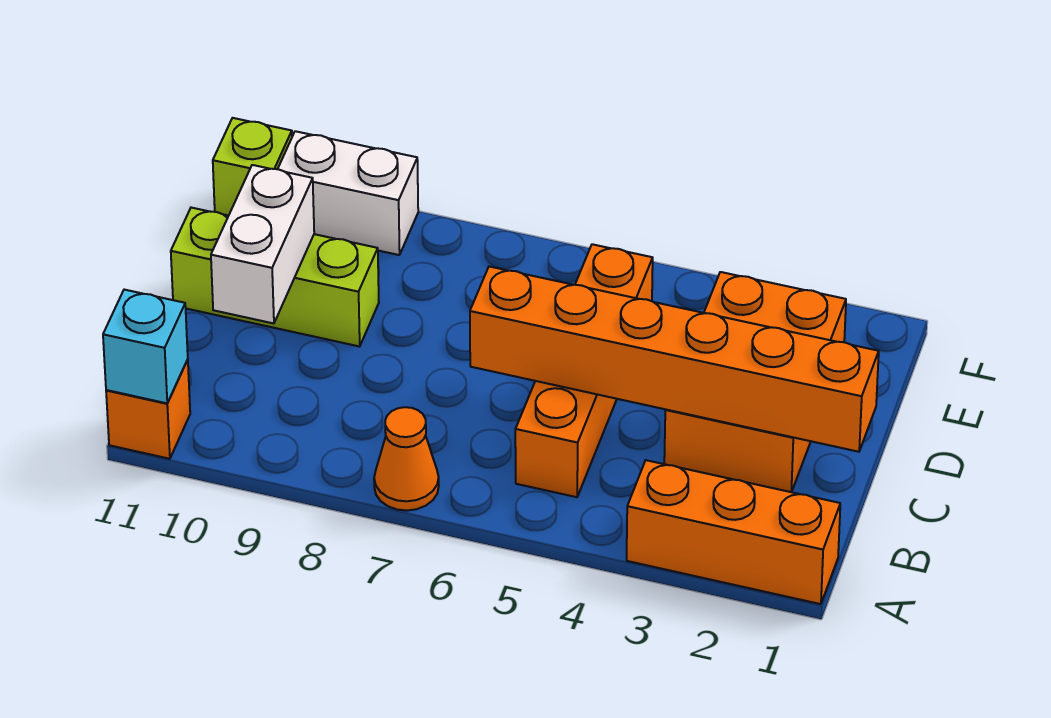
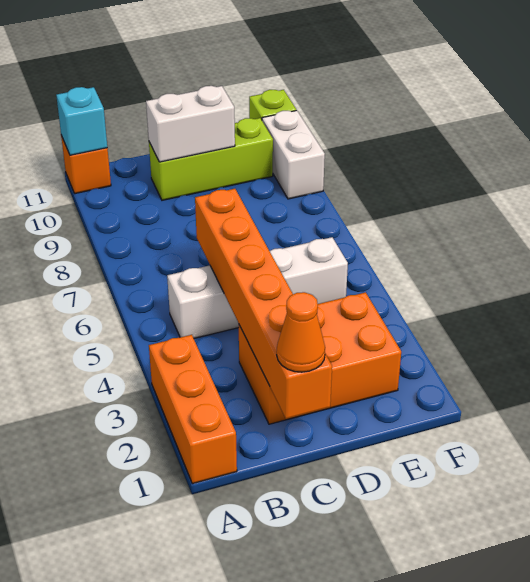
orange cone A7 level 1 -> orange cone C1 level 3
orange brick B5:E5 level 1 -> white brick B5:E5 level 1
lime brick D9:D11 level 1 -> lime brick C10:E10 level 1

